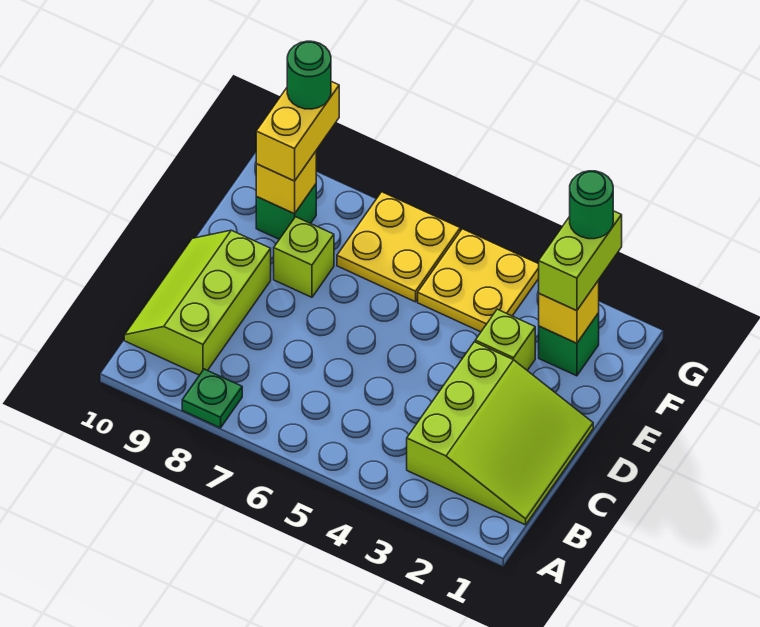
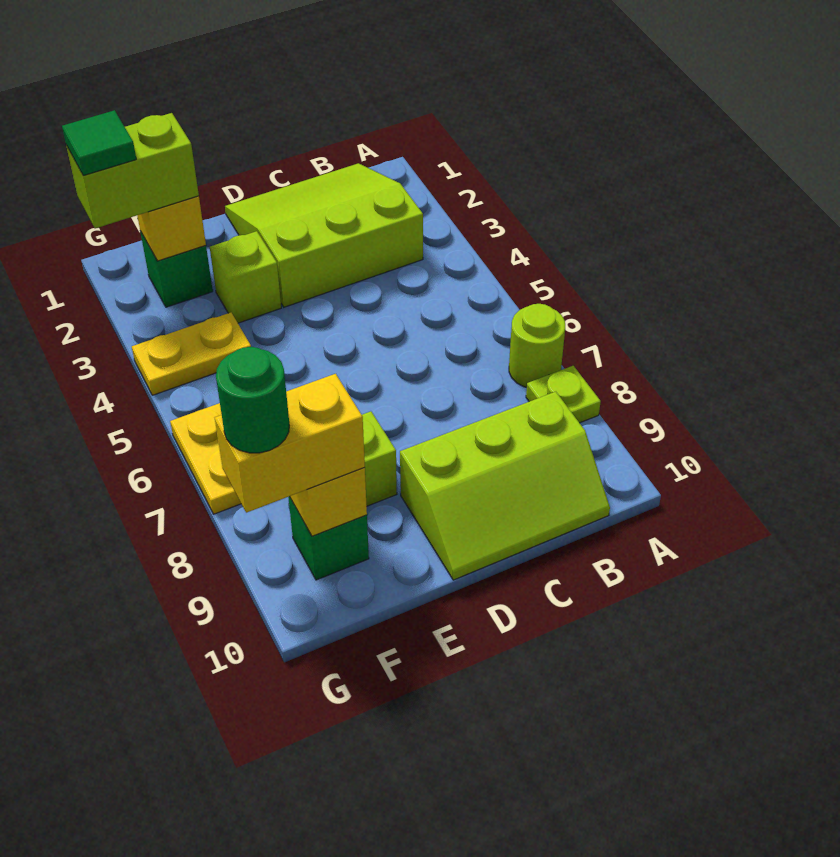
none -> lime round brick A7 level 1
green plate A8 level 1 -> lime plate A8 level 1
yellow plate F4:G5 level 1 -> yellow plate F4:G4 level 1
green round brick G2 level 4 -> green tile G2 level 4

